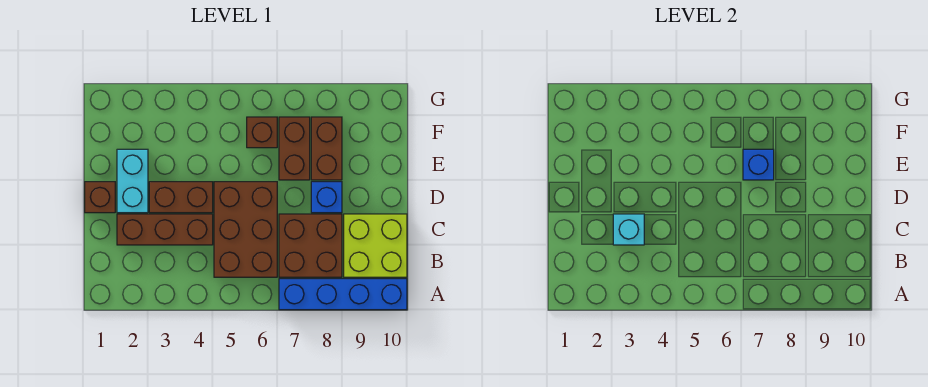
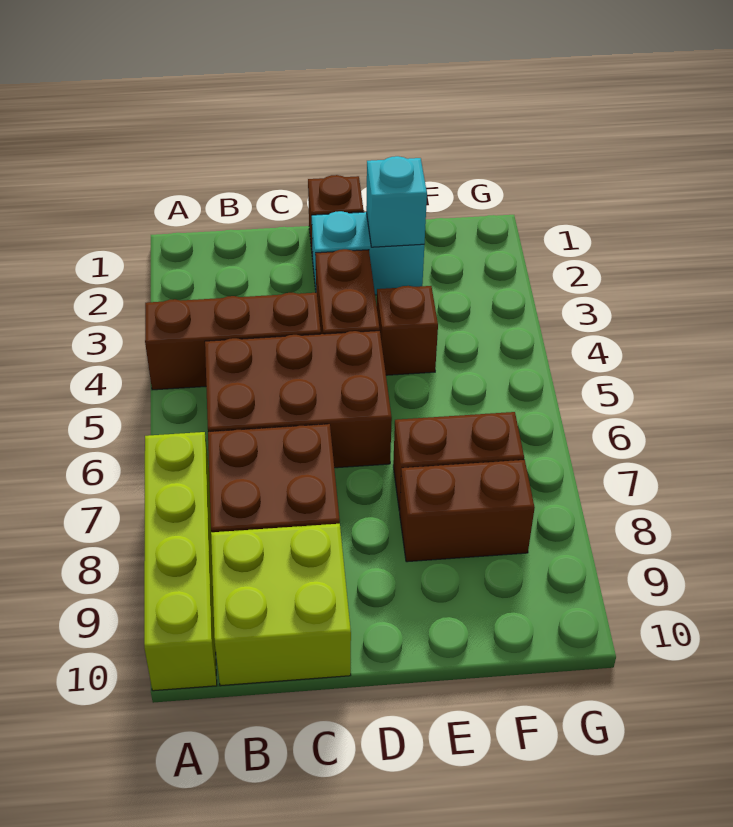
blue brick A7:A10 level 1 -> lime brick A7:A10 level 1
brown brick C2:C4 level 1 -> brown brick A4:C4 level 1
cyan brick C3 level 2 -> cyan brick E2 level 2
blue brick D8 level 1 -> none
blue brick E7 level 2 -> none
brown brick F6 level 1 -> brown brick E4 level 1

